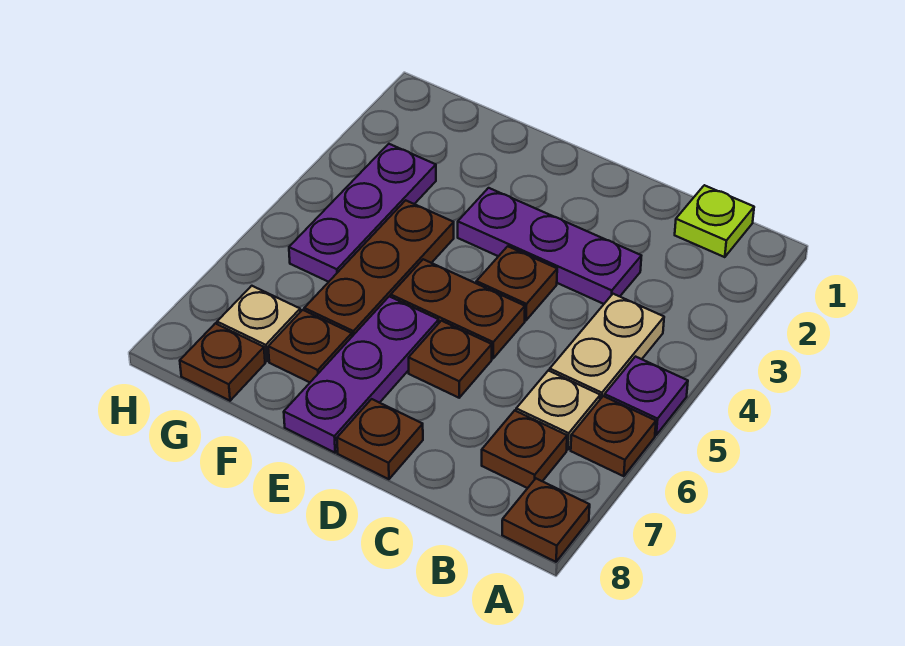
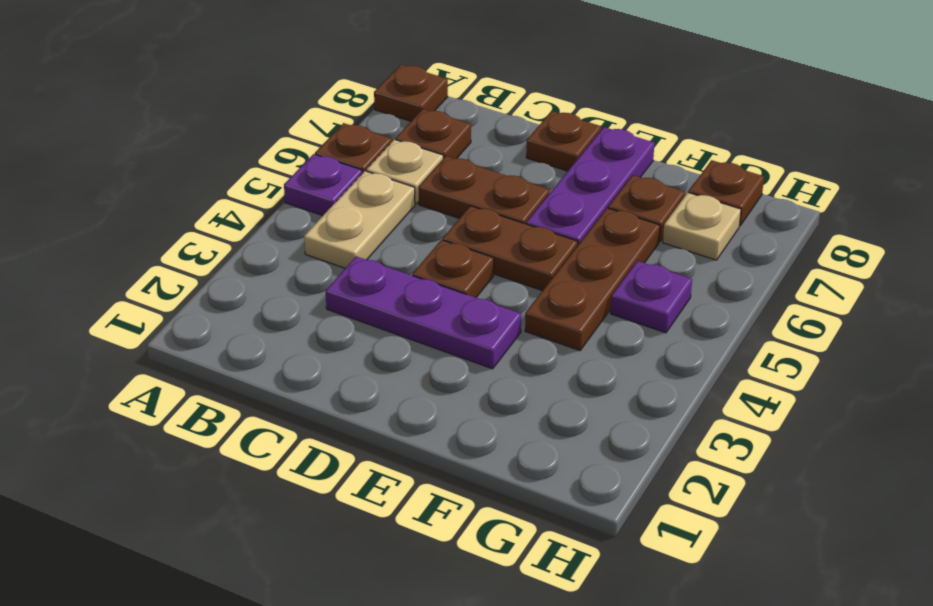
lime plate B1 level 1 -> none
brown plate D6 level 1 -> brown plate C6:D6 level 1
purple plate G3:G5 level 1 -> purple plate G5 level 1

